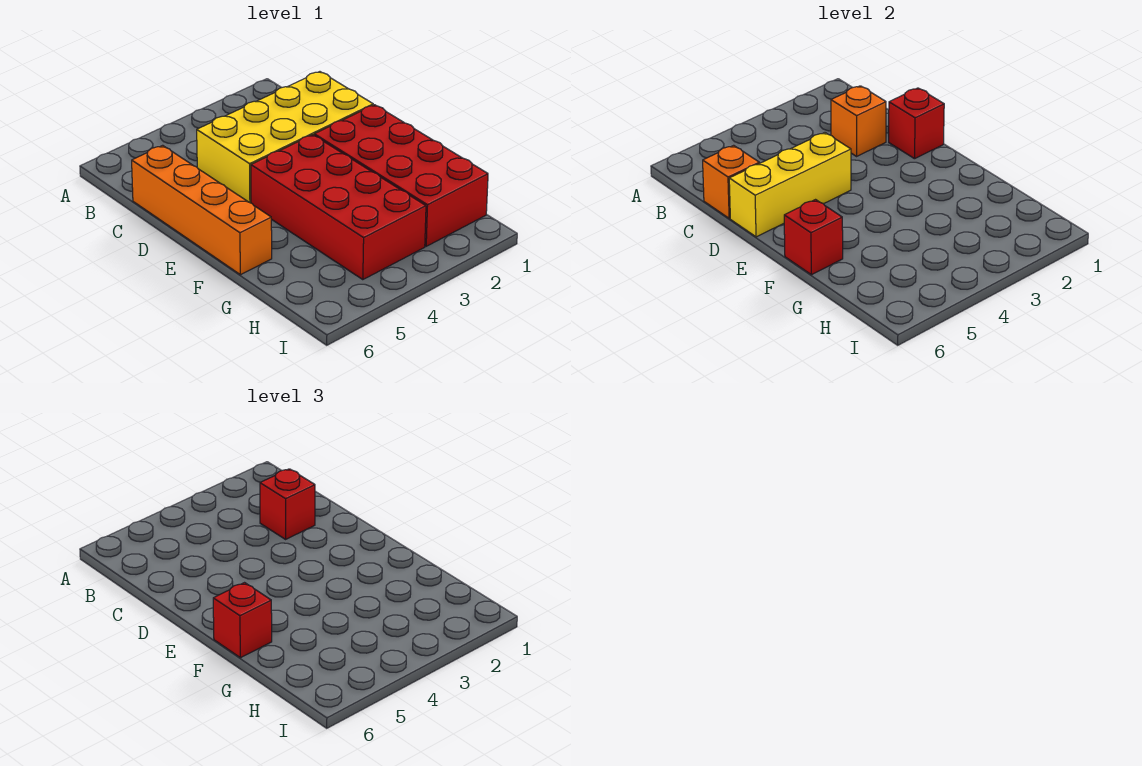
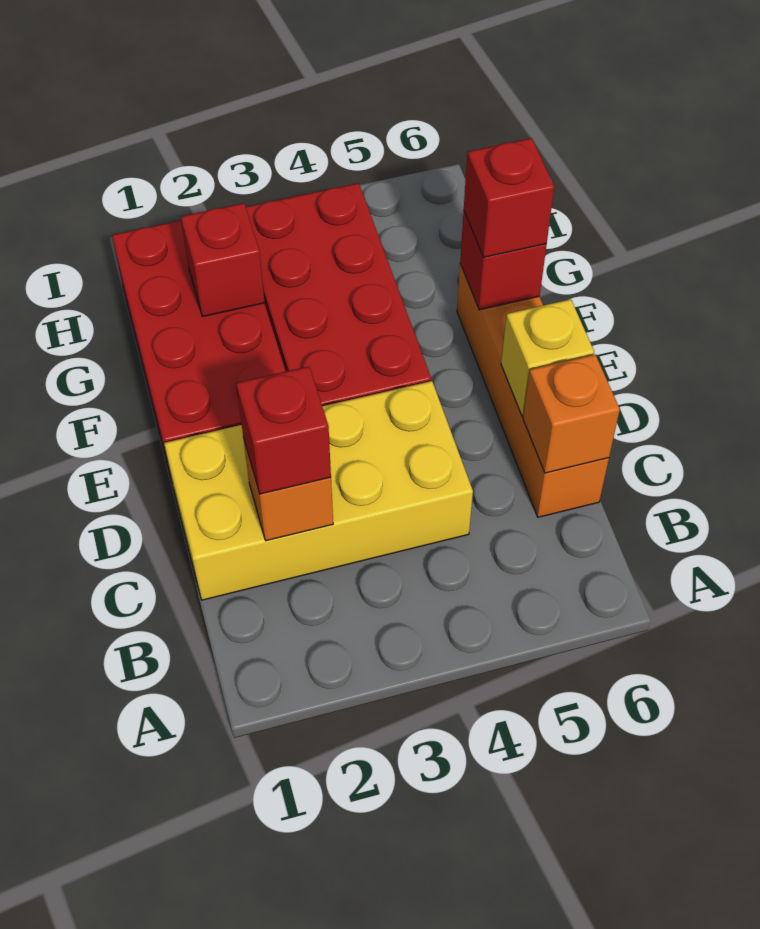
red brick D1 level 2 -> red brick G2 level 2
yellow brick D4:D6 level 2 -> yellow brick D6 level 2

